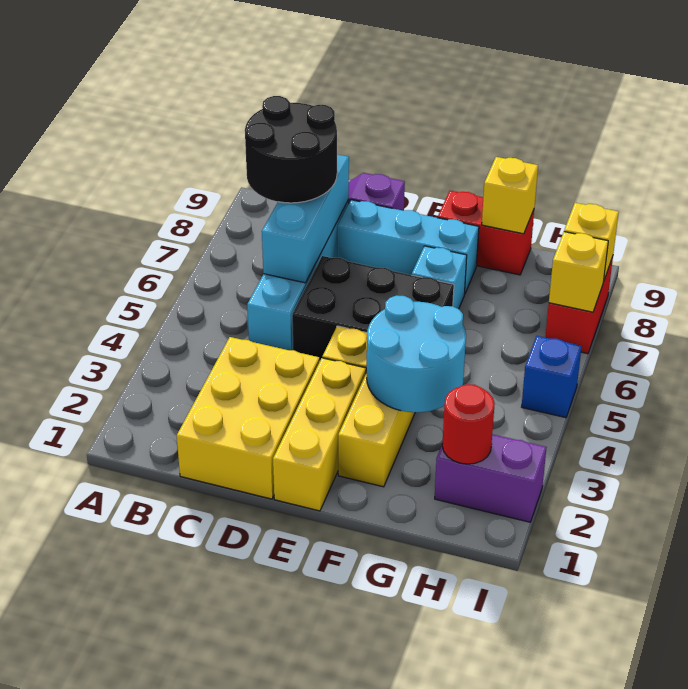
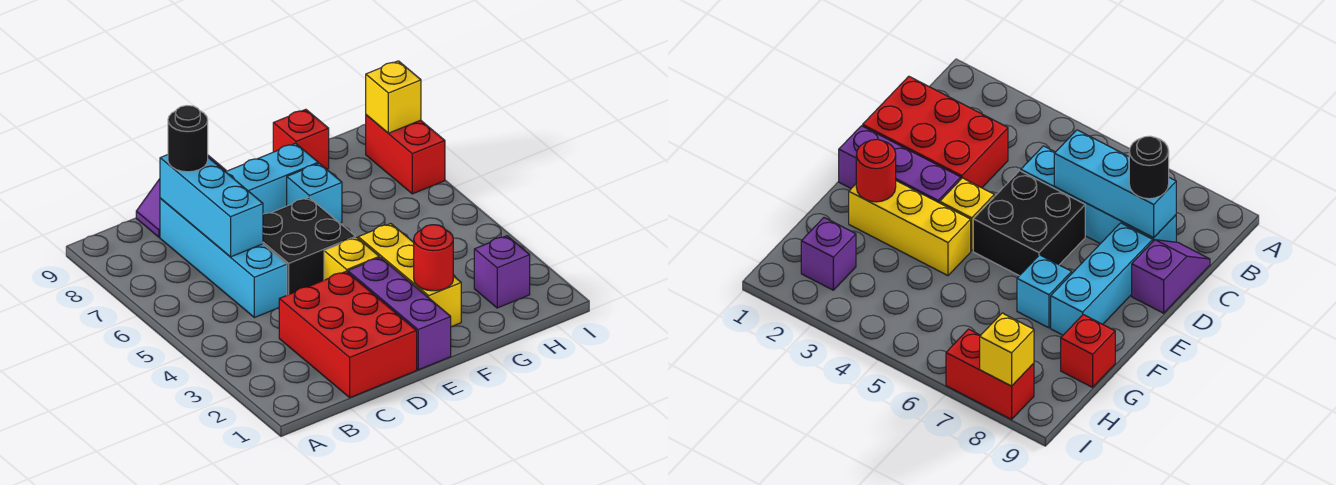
black round brick B7:C8 level 3 -> black round brick C8 level 3
yellow brick C1:D3 level 1 -> red brick C1:D3 level 1
black brick D5:F6 level 1 -> black brick D5:E6 level 1
yellow brick E1:E3 level 1 -> purple brick E1:E3 level 1
cyan round brick F3:G4 level 2 -> none
red brick F9:G9 level 1 -> red brick G9 level 1
yellow brick G9 level 2 -> none
purple brick H2:I2 level 1 -> purple brick H2 level 1
red round brick H2 level 2 -> red round brick F2 level 2
blue brick I5 level 1 -> none
yellow brick I7 level 2 -> none

